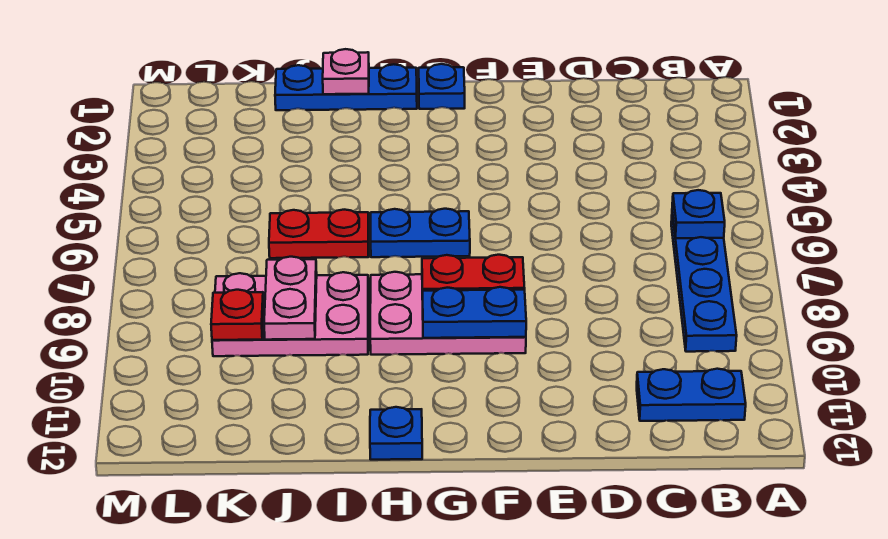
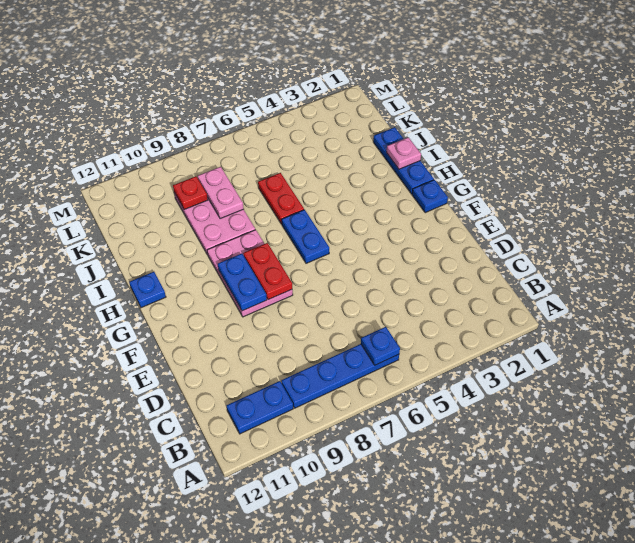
blue plate B11:C11 level 1 -> blue plate B10:B11 level 1
pink plate J8:J9 level 2 -> pink plate J8:K8 level 2

